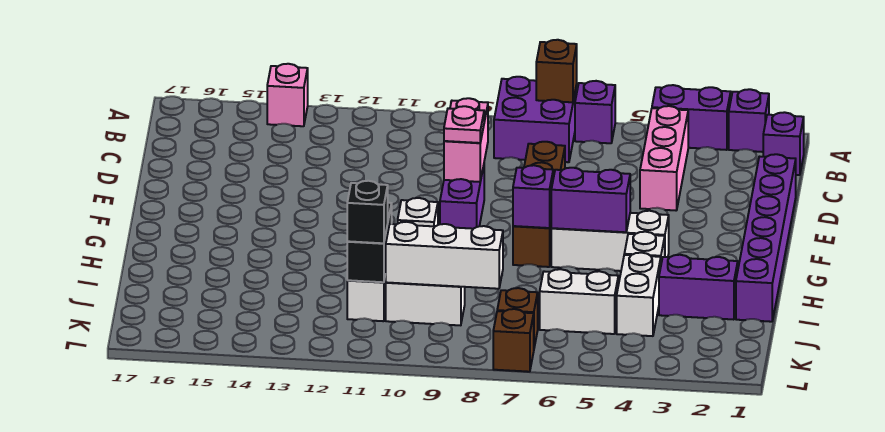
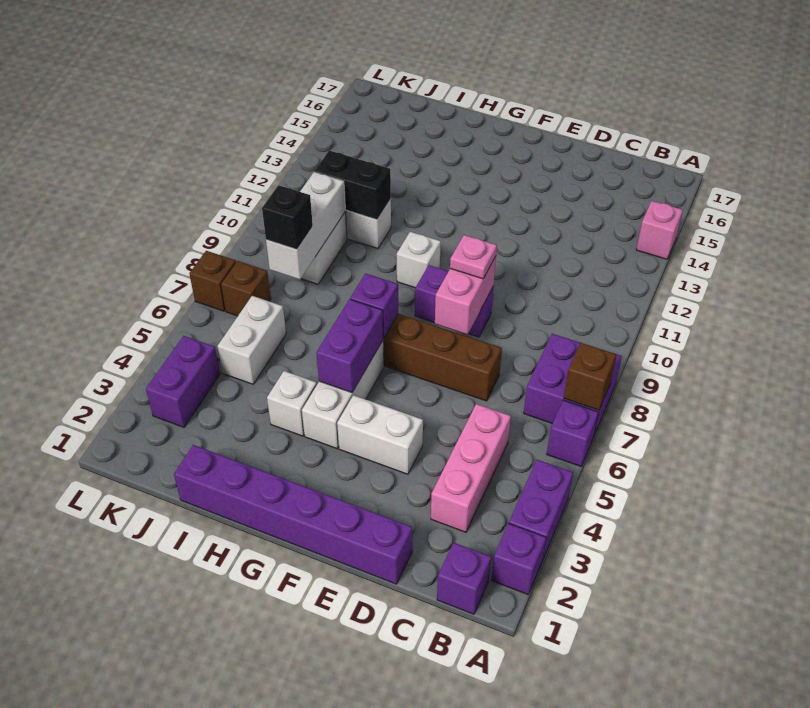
pink brick B4:D4 level 1 -> pink brick C3:C5 level 1
pink brick D9:E9 level 2 -> pink brick E8:E9 level 2
purple brick I2:I3 level 1 -> purple brick K3:K4 level 1
white brick I4:J4 level 1 -> white brick E4:F4 level 1
black brick J11 level 3 -> black brick J8 level 3

